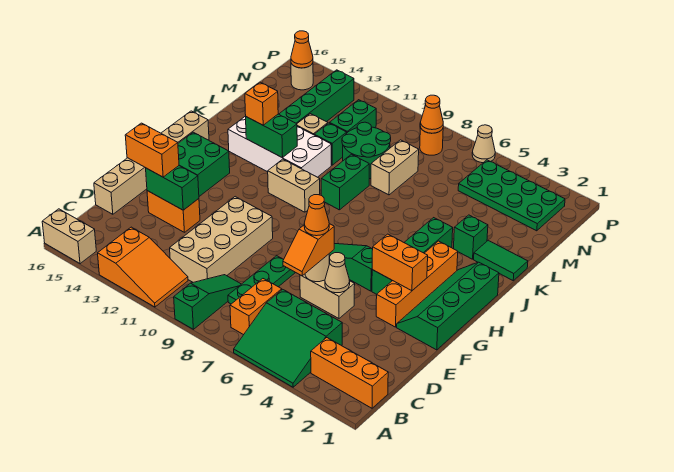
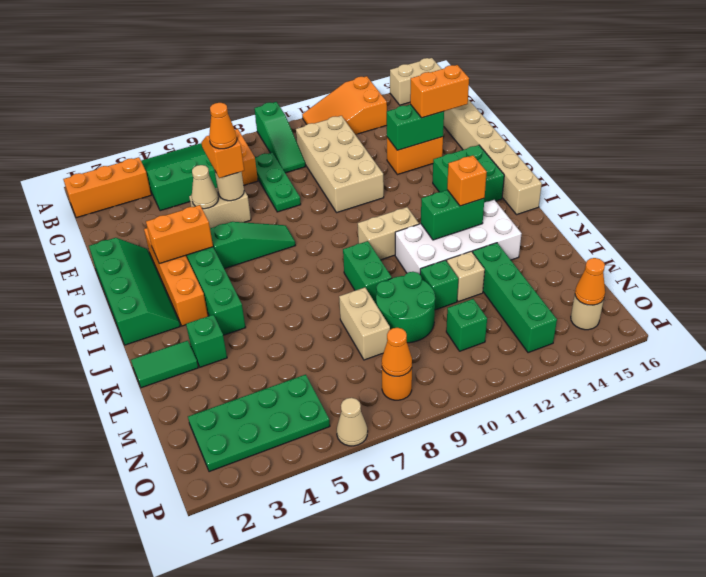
green brick M11:N11 level 1 -> green brick N11 level 1

